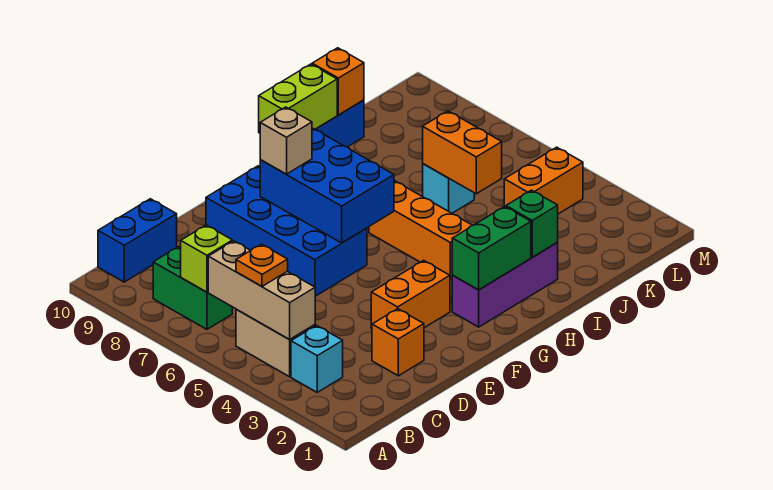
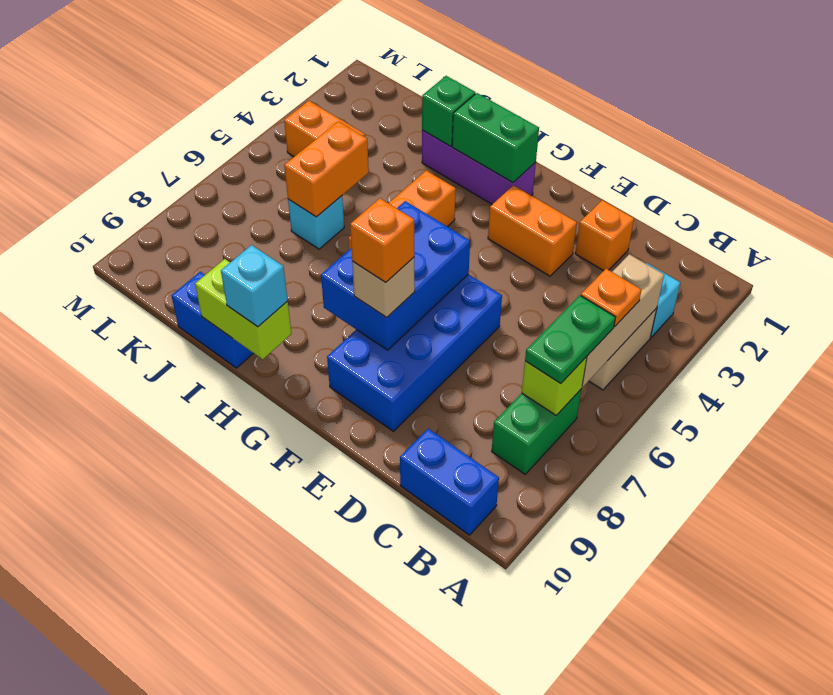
none -> green plate B6:B7 level 3
none -> cyan brick H10 level 3
orange brick J10 level 2 -> orange brick F8 level 4

